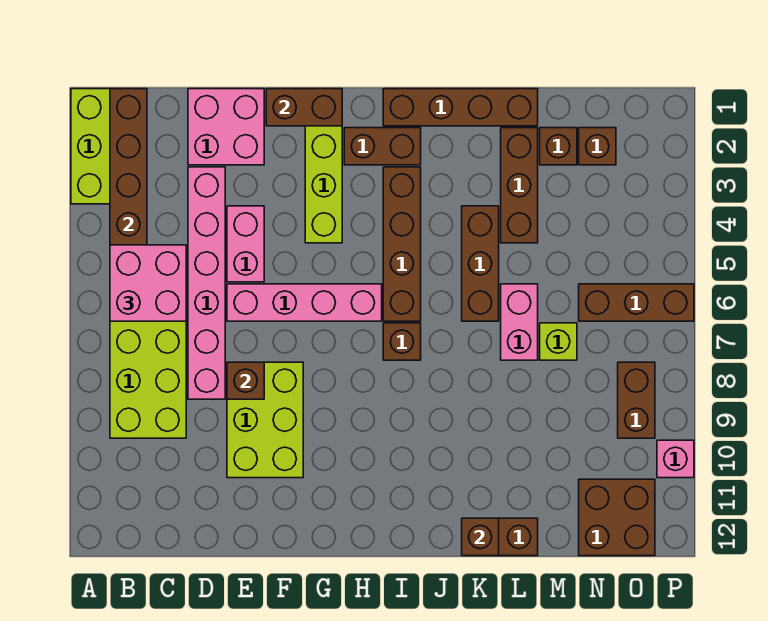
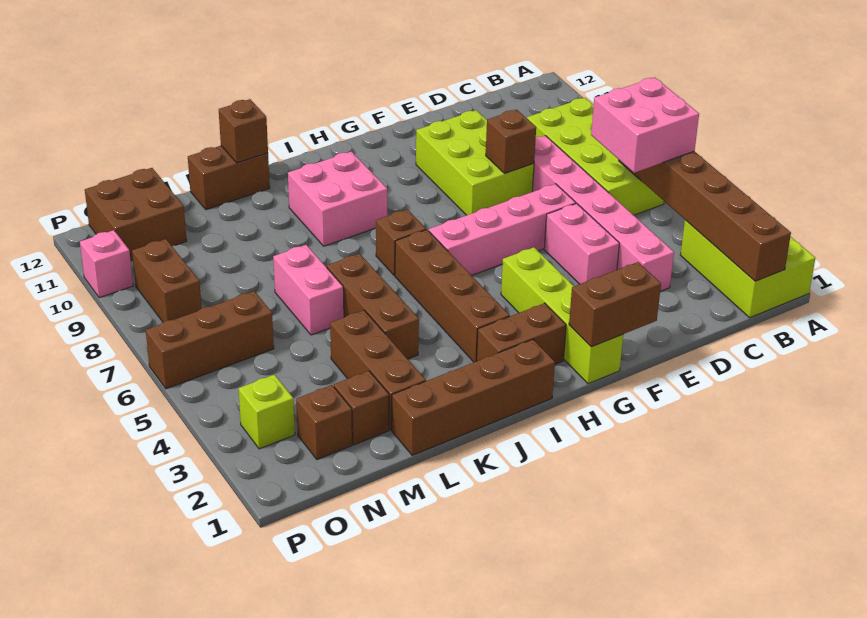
pink brick D1:E2 level 1 -> pink brick I9:J10 level 1
lime brick M7 level 1 -> lime brick O3 level 1

